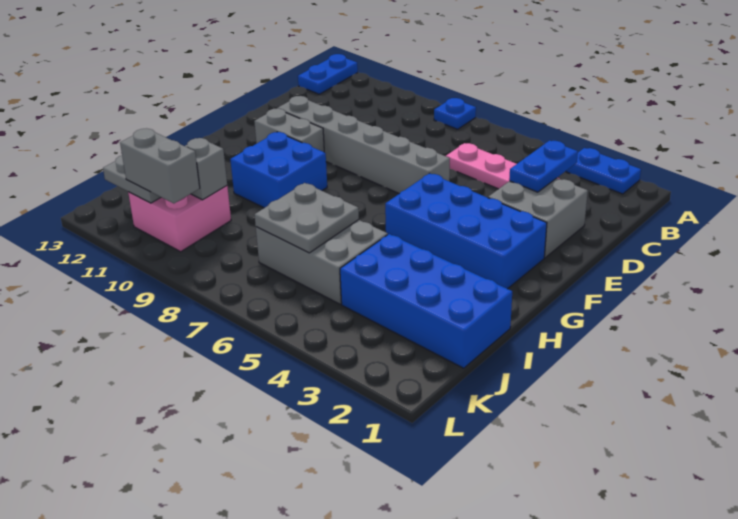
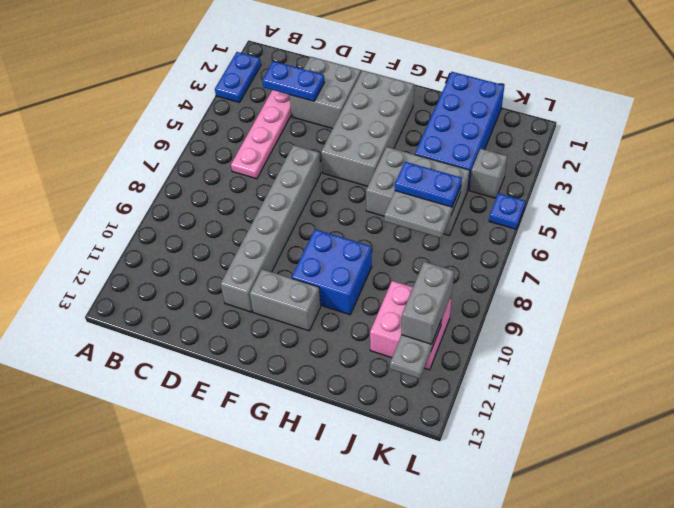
blue plate A8 level 1 -> blue plate L5 level 1
blue plate A13:B13 level 1 -> blue plate I6:J6 level 3
blue brick F2:G5 level 1 -> grey brick F2:G5 level 1
grey brick F10:F11 level 1 -> grey brick F11:G11 level 1
grey brick I5:J7 level 1 -> grey brick H5:J6 level 1
grey brick J10 level 2 -> grey brick K4 level 1

